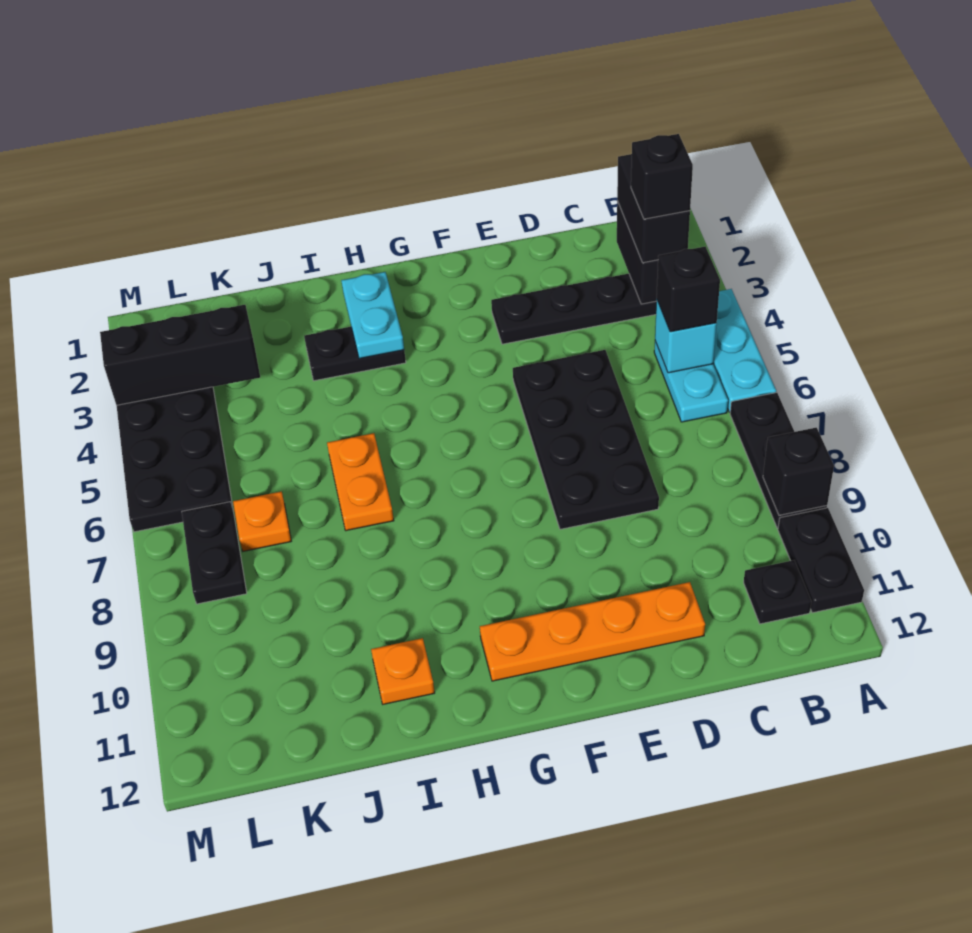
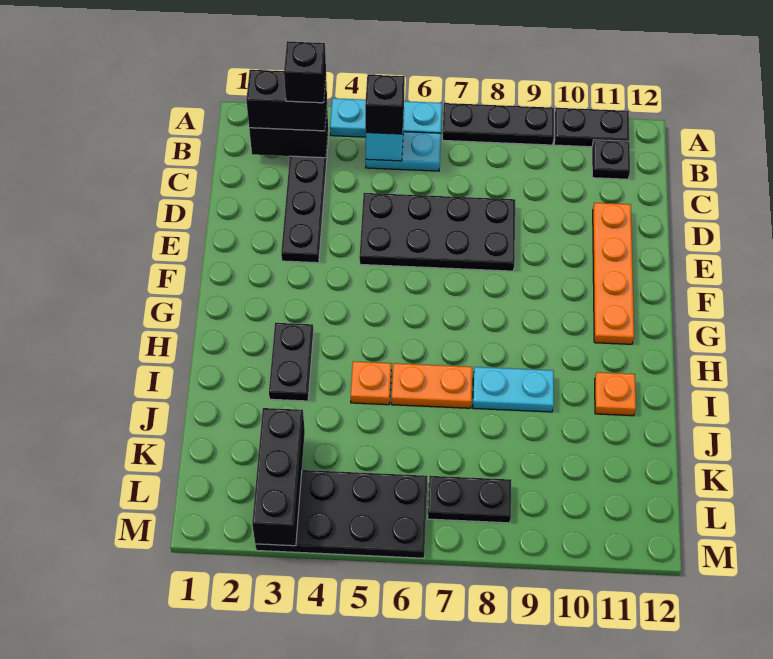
black brick A9 level 2 -> none
cyan plate H2:H3 level 2 -> cyan plate I8:I9 level 1
orange plate K7 level 1 -> orange plate I5 level 1

